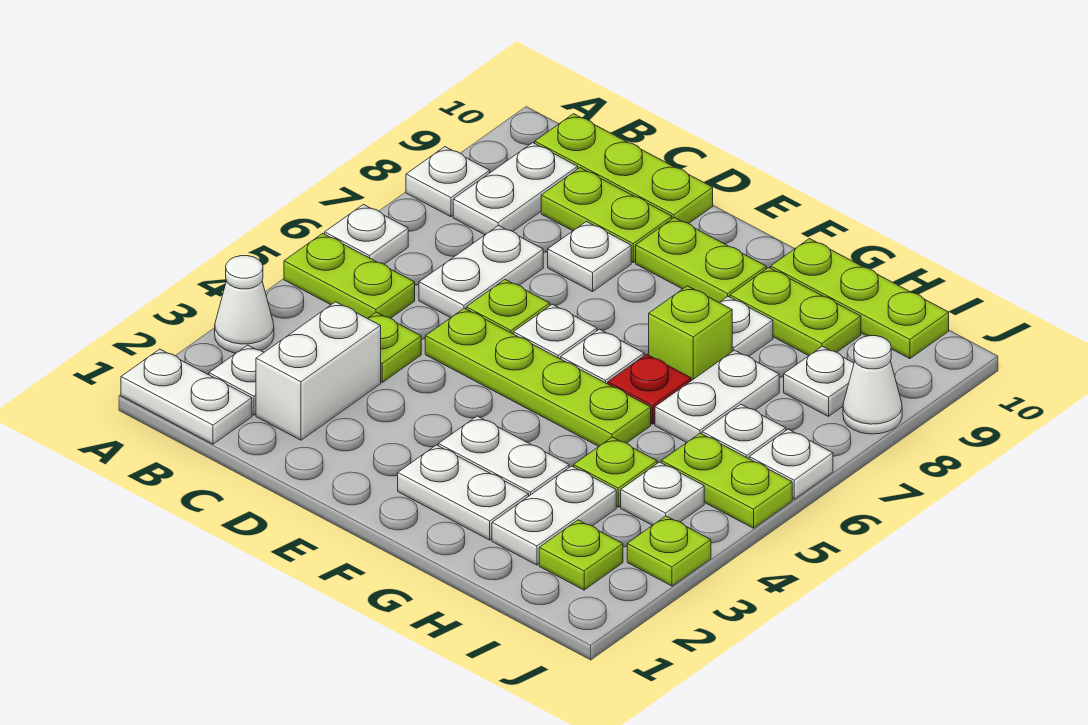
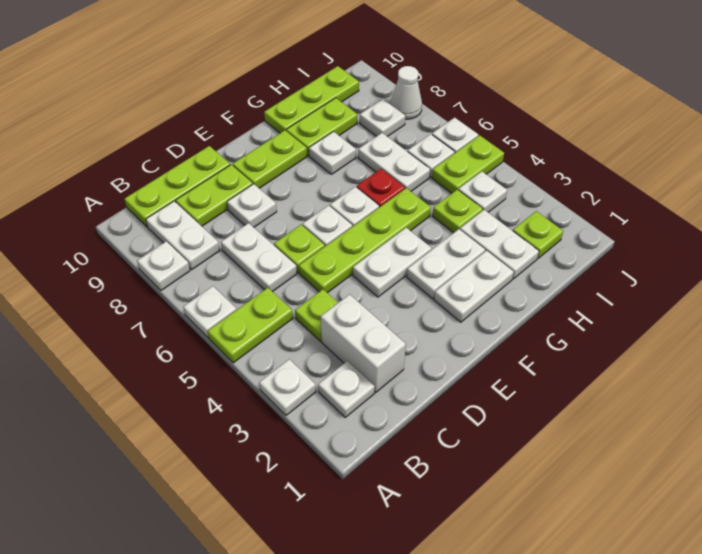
white plate A1:B1 level 1 -> white plate E4:F4 level 1
white cone A3 level 1 -> white plate A3 level 1
lime brick G7 level 1 -> none
lime plate J3 level 1 -> none

